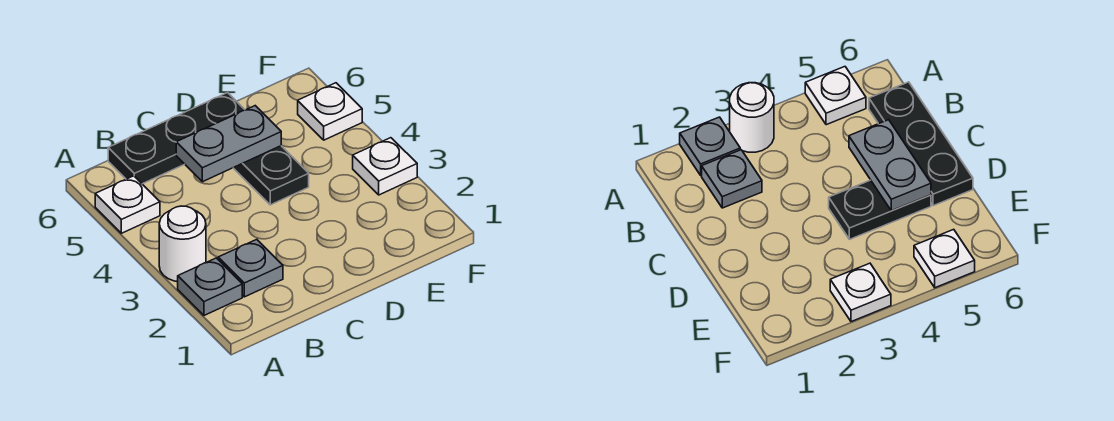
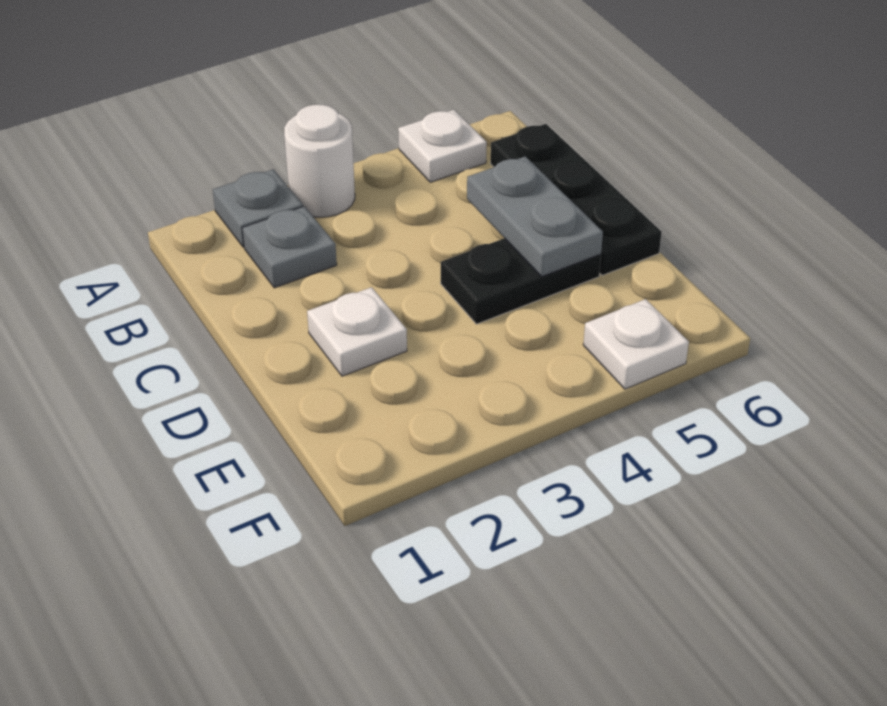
white plate F3 level 1 -> white plate D2 level 1

